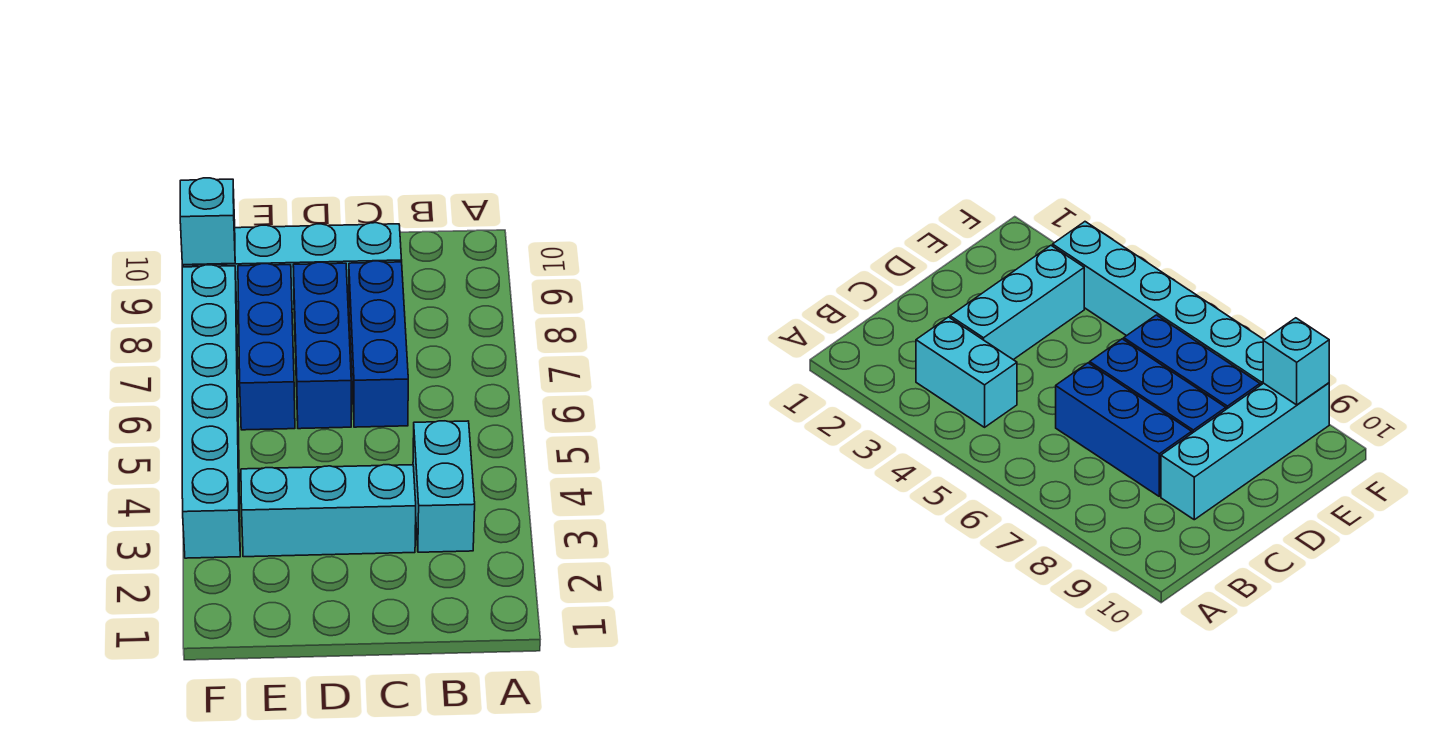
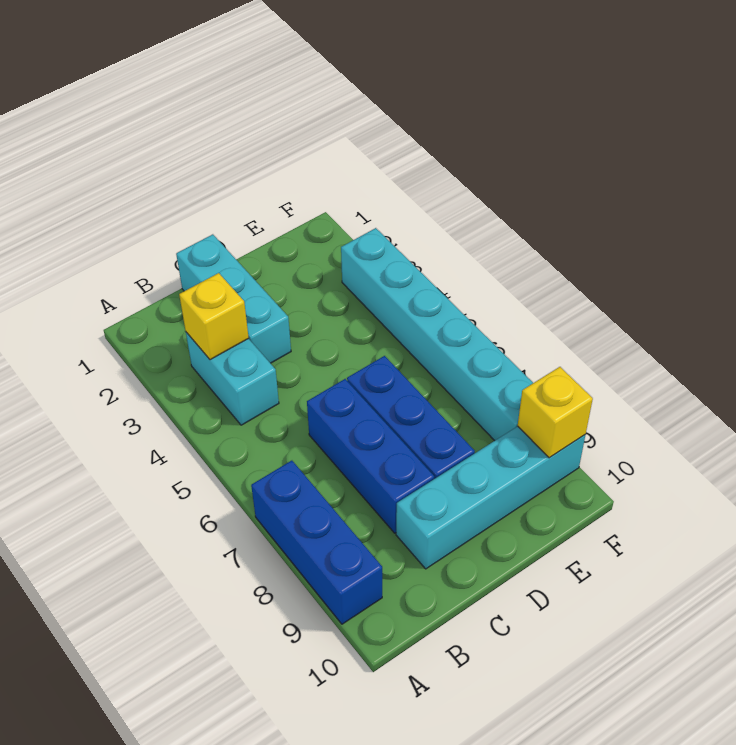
none -> yellow brick B3 level 2
cyan brick C3:E3 level 1 -> cyan brick C1:C3 level 1
blue brick E6:E8 level 1 -> blue brick A7:A9 level 1
cyan brick F9 level 2 -> yellow brick F9 level 2

